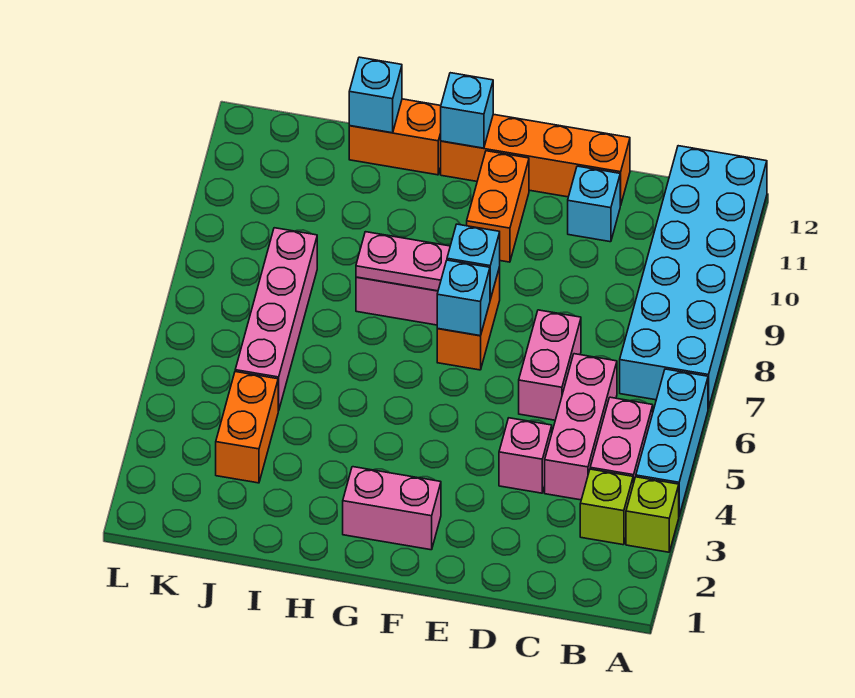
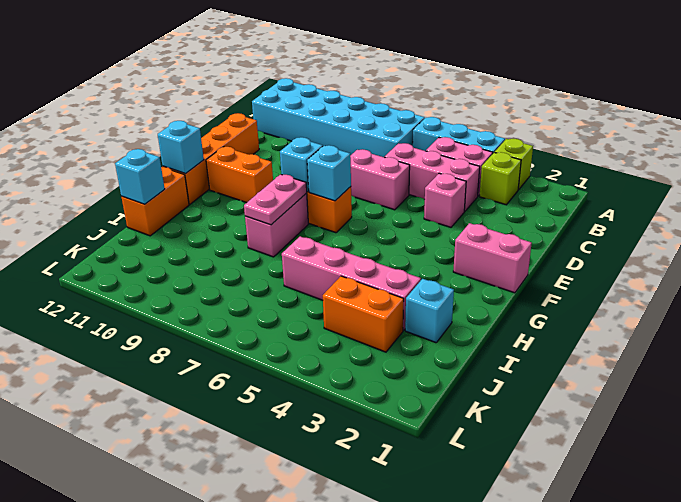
cyan brick D11 level 1 -> cyan brick I2 level 1
pink brick F2:G2 level 1 -> pink brick F1:F2 level 1
pink brick J5:J8 level 1 -> pink brick I3:I6 level 1

